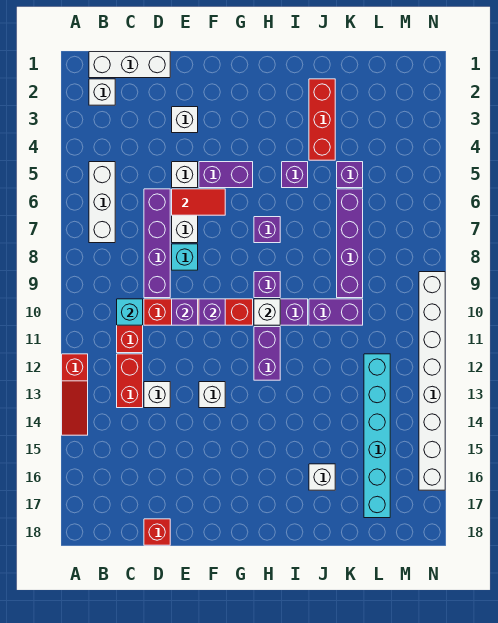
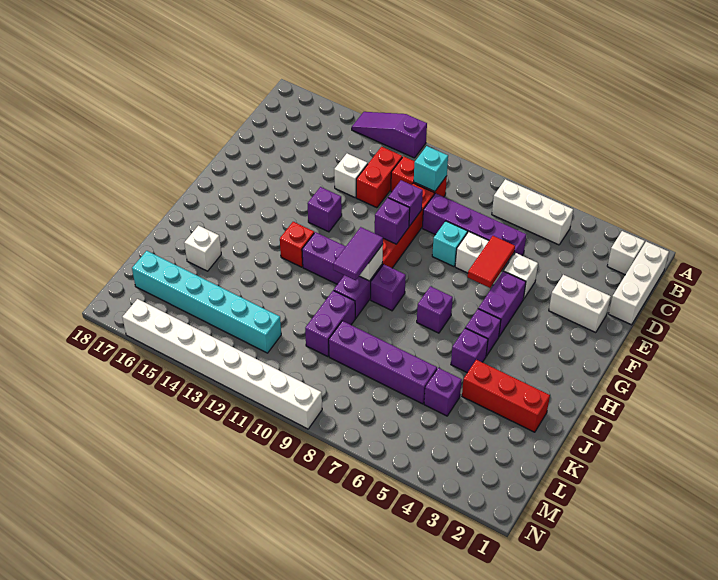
red slope A12:A14 level 1 top 12 -> purple slope A12:A14 level 1 top 12
red brick C12:C13 level 1 -> red brick C12:D12 level 1
red brick D18 level 1 -> red brick H13 level 1
white brick E3 level 1 -> white brick E2:E3 level 1
white brick F13 level 1 -> purple brick F13 level 1
none -> purple brick H5 level 1
none -> purple tile H10:I10 level 3

